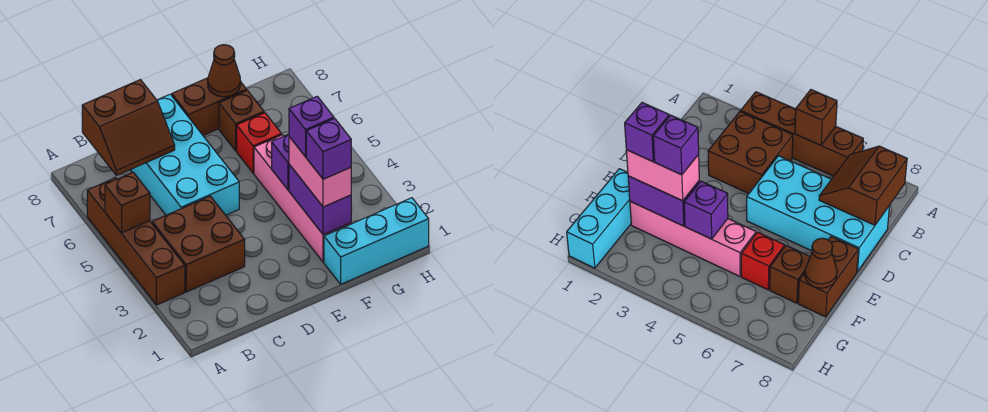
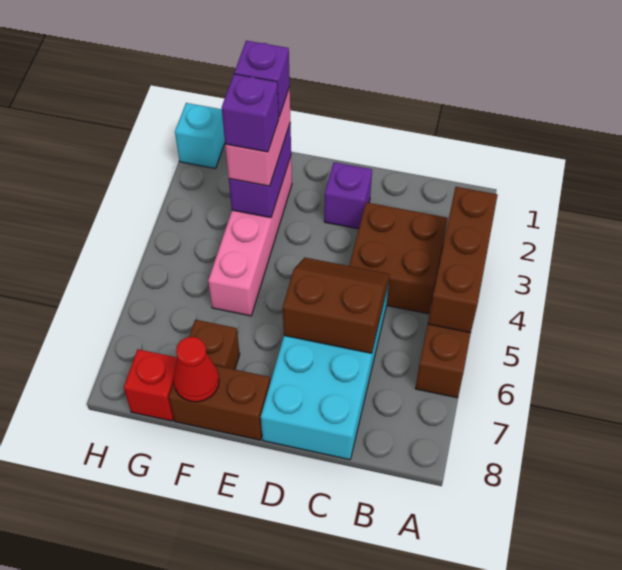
brown brick A5 level 2 -> brown brick A3:A5 level 2
brown slope B7:C8 level 2 top 8 -> brown slope C5:D6 level 2 top 6
cyan brick F1:H1 level 1 -> cyan brick H1 level 1
purple brick F4 level 2 -> purple brick D2 level 1
red brick F6 level 1 -> red brick G8 level 1
brown cone F8 level 2 -> red cone F8 level 2

